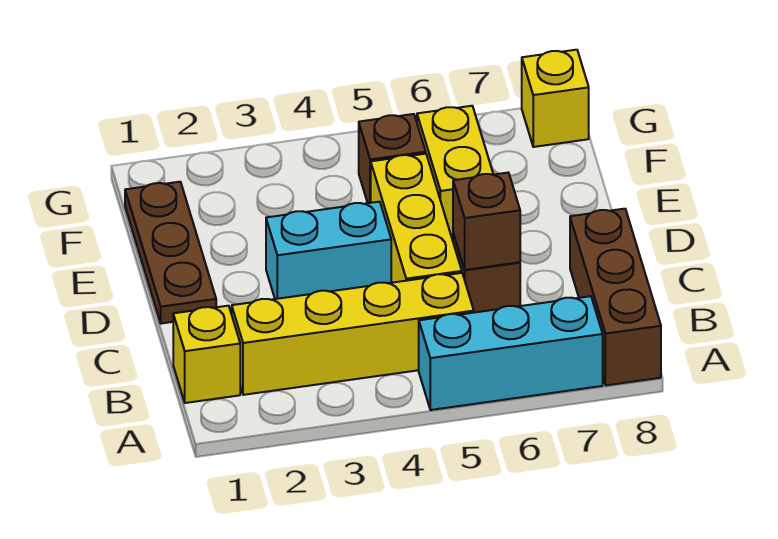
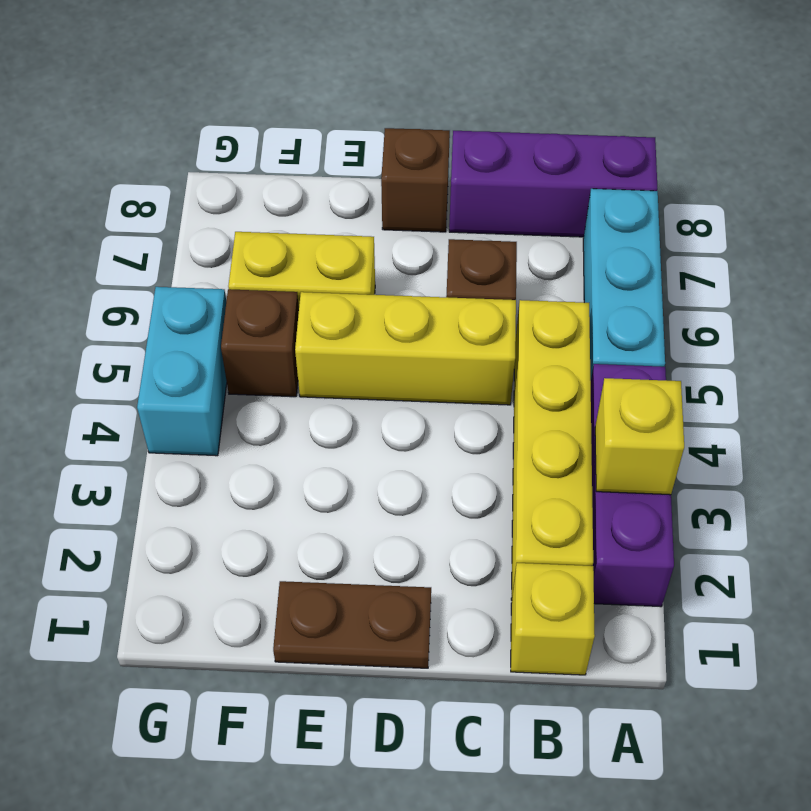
none -> purple brick A2:A4 level 1
brown brick A8:C8 level 1 -> purple brick A8:C8 level 1
brown brick C6 level 2 -> brown brick D8 level 1
brown plate D1:F1 level 1 -> brown plate D1:E1 level 1
cyan brick D3:D4 level 1 -> cyan brick G4:G5 level 1
yellow brick G8 level 1 -> yellow brick A3 level 2

